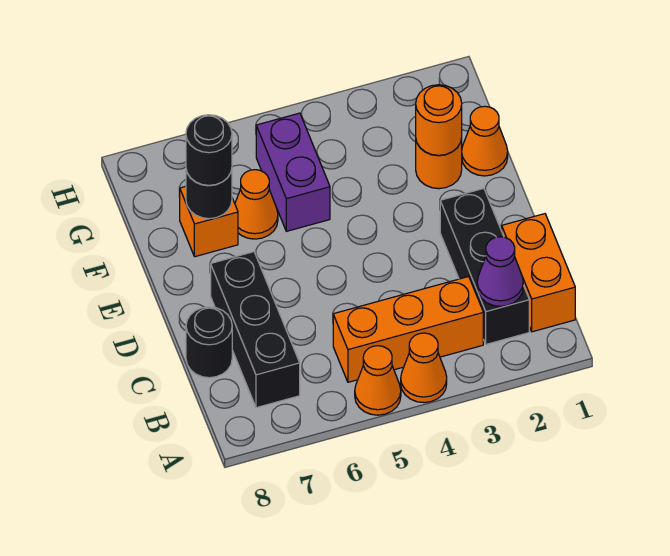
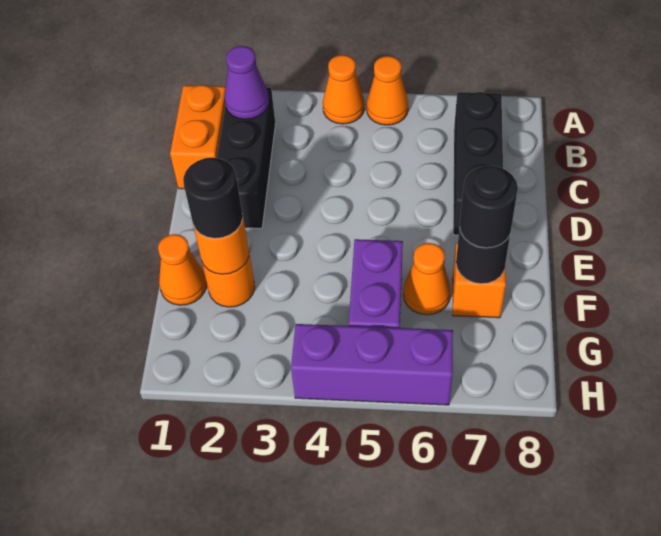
orange brick B3:B5 level 1 -> none
black round brick C8 level 1 -> black round brick F2 level 3
none -> purple brick H4:H6 level 1

